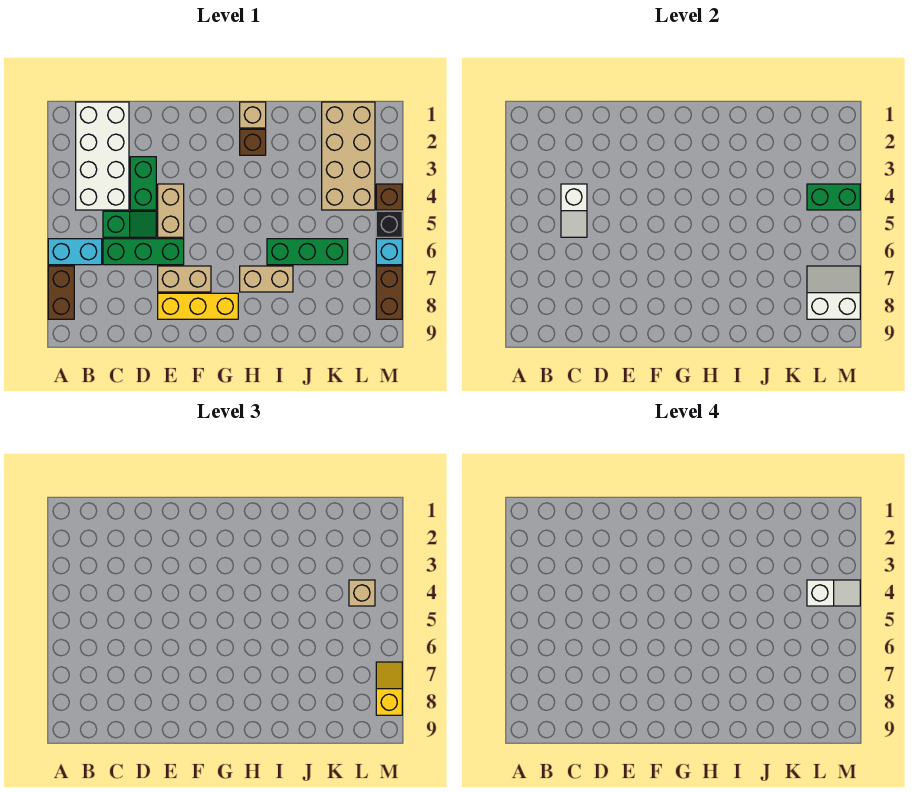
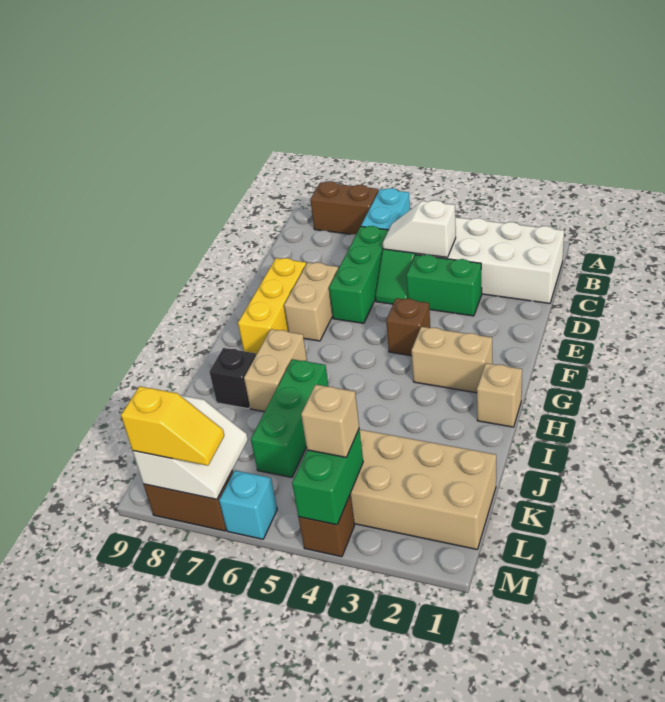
tan brick E4:E5 level 1 -> tan brick G2:G3 level 1
brown brick H2 level 1 -> brown brick F4 level 1
white slope L4:M4 level 4 top L -> none
black brick M5 level 1 -> black brick I8 level 1

